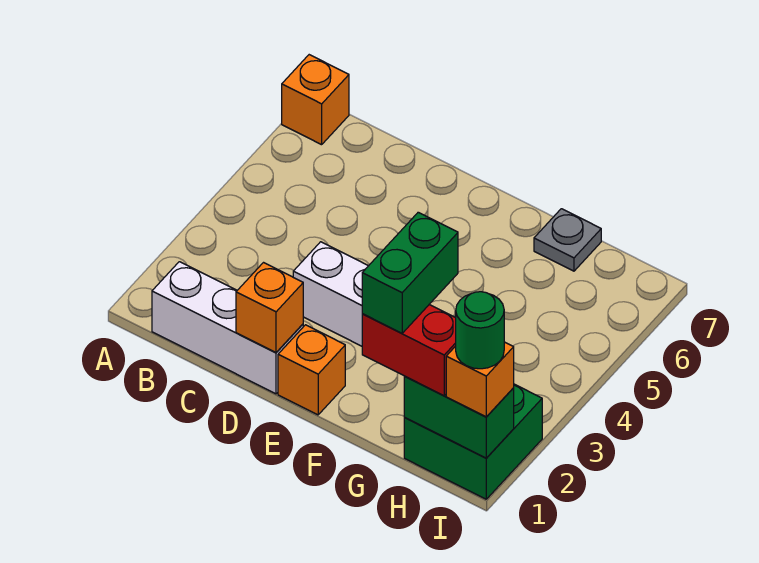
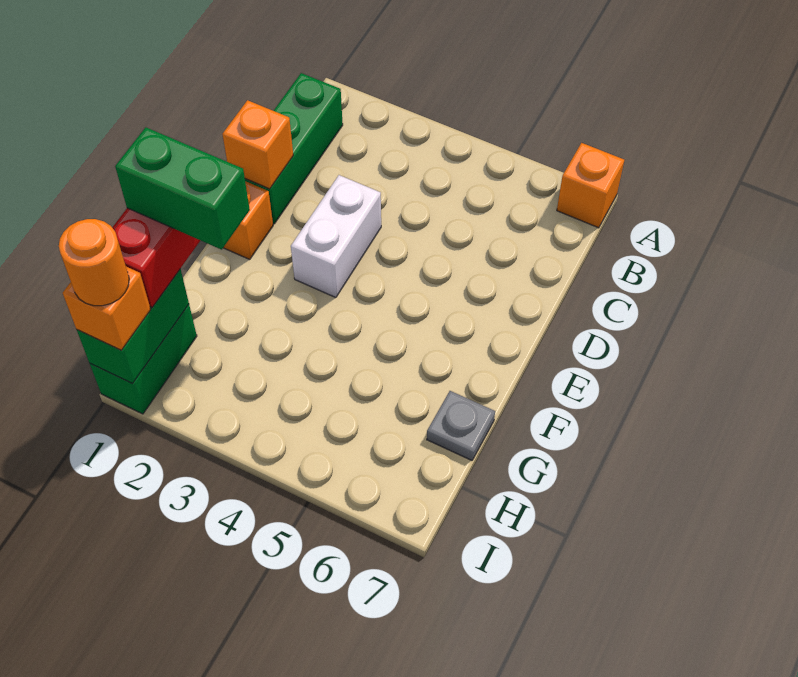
white brick B1:D1 level 1 -> green brick B1:D1 level 1
green brick H1:I2 level 1 -> green brick H1:I1 level 1
green round brick I1 level 4 -> orange round brick I1 level 4

